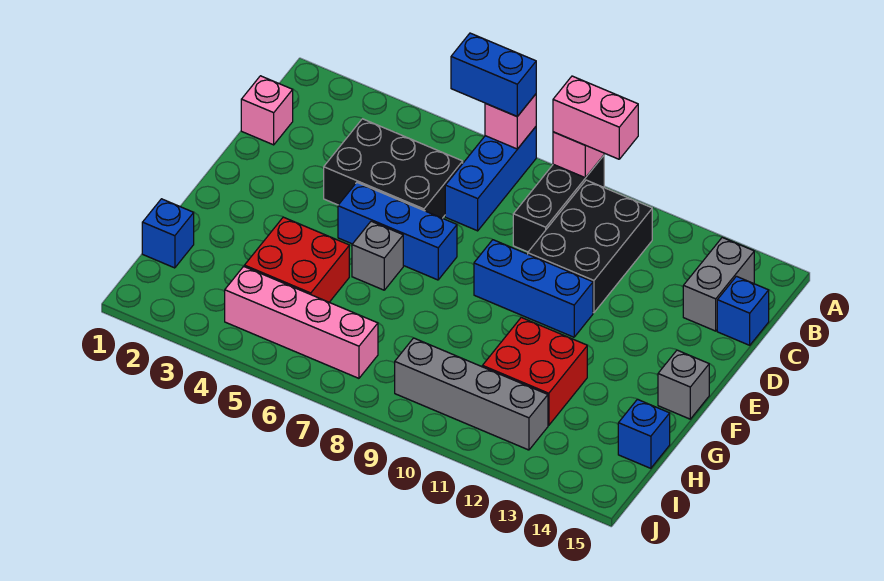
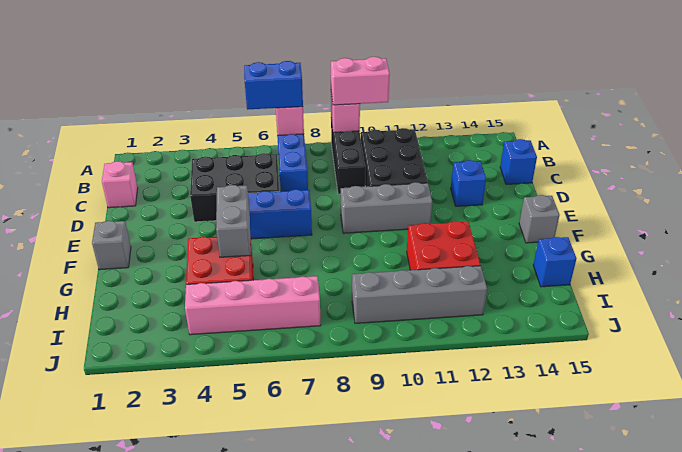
grey brick B14:C14 level 1 -> grey brick F5:G5 level 2
blue brick E9:E11 level 1 -> grey brick E9:E11 level 1
grey brick F6 level 1 -> grey brick F1 level 1
blue brick H1 level 1 -> blue brick D13 level 1

